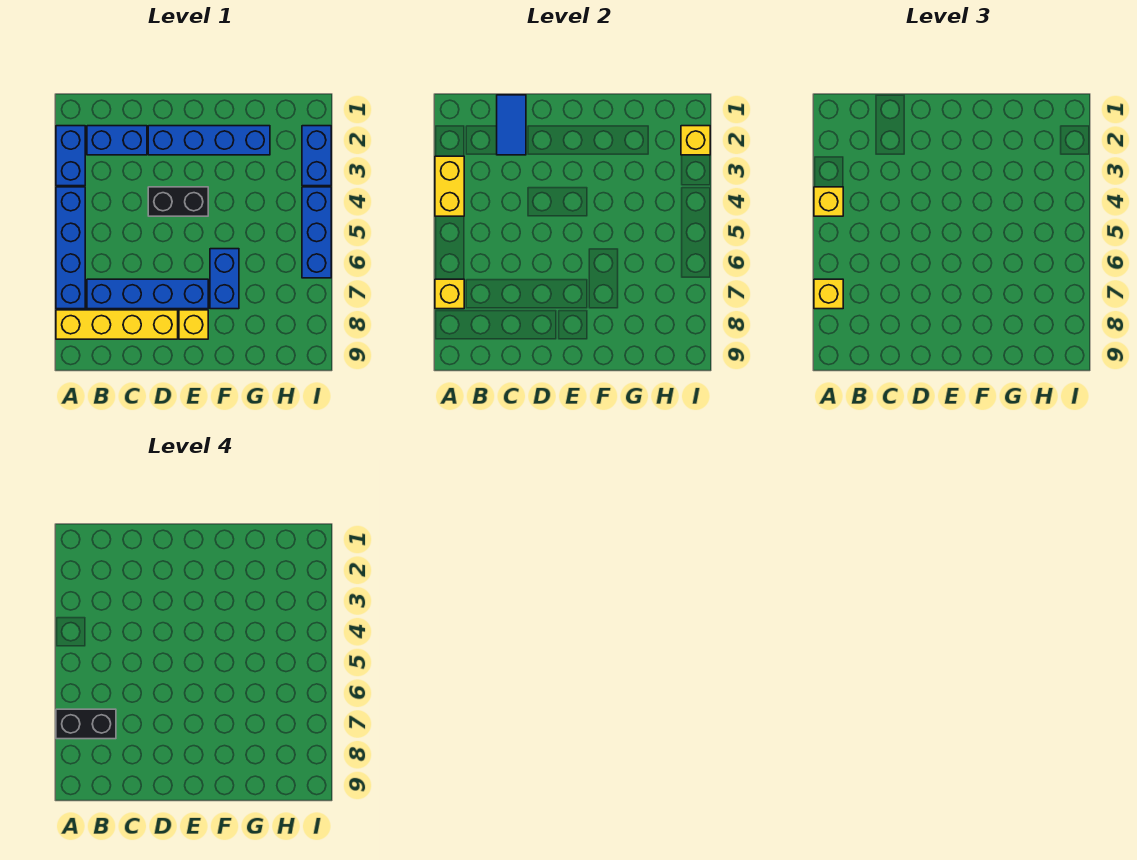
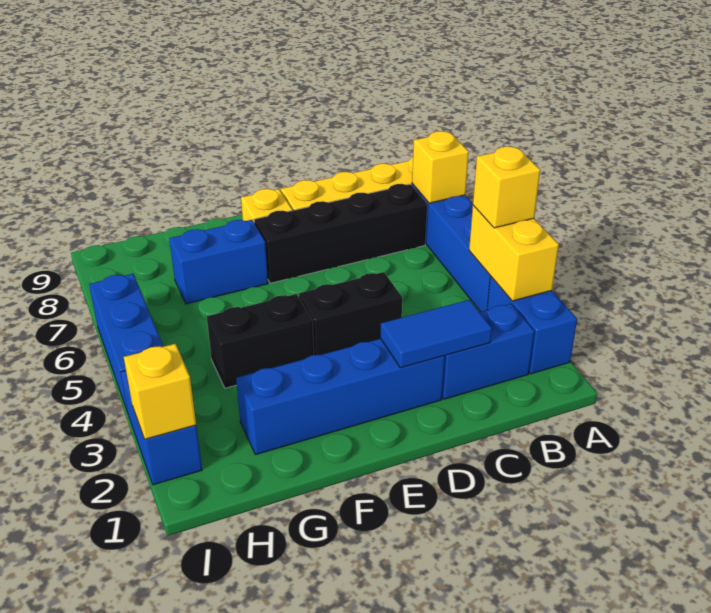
yellow brick A7 level 3 -> none
black brick A7:B7 level 4 -> black brick F4:G4 level 1
blue brick B7:E7 level 1 -> black brick B7:E7 level 1
blue tile C1:C2 level 2 -> blue tile C2:D2 level 2
blue brick F6:F7 level 1 -> blue brick F7:G7 level 1

